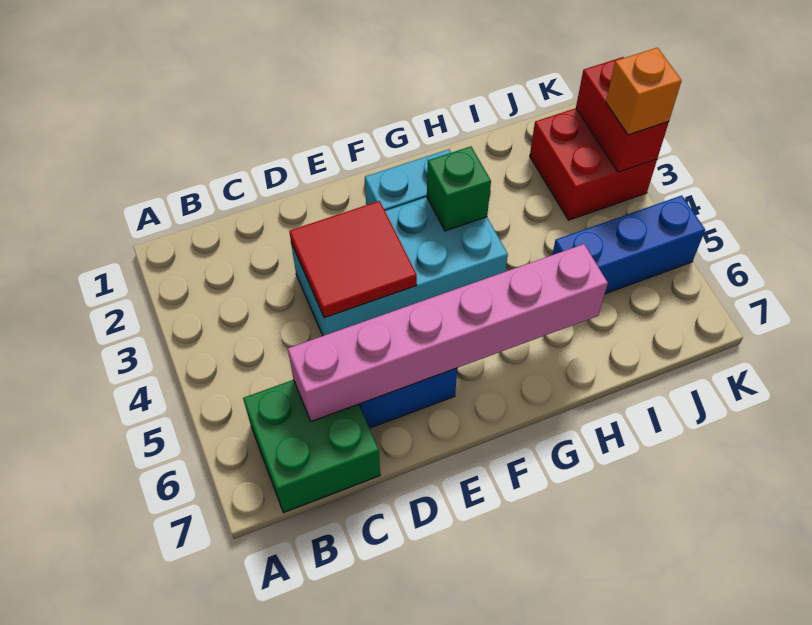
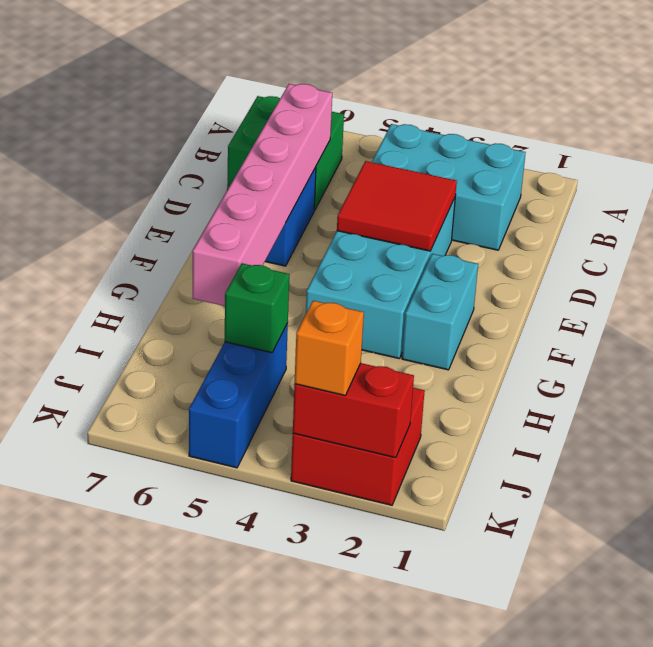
none -> cyan brick B2:C4 level 1
green brick G3 level 2 -> green brick I5 level 2

